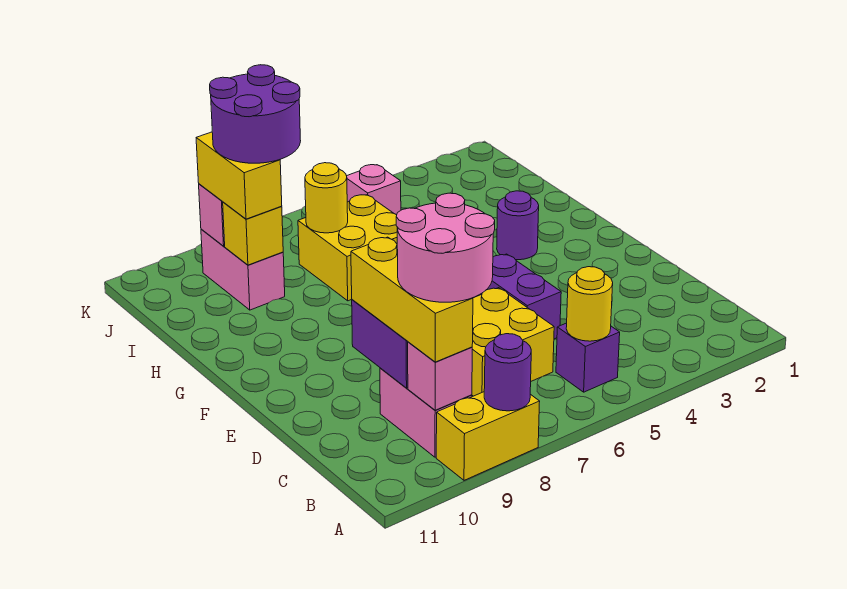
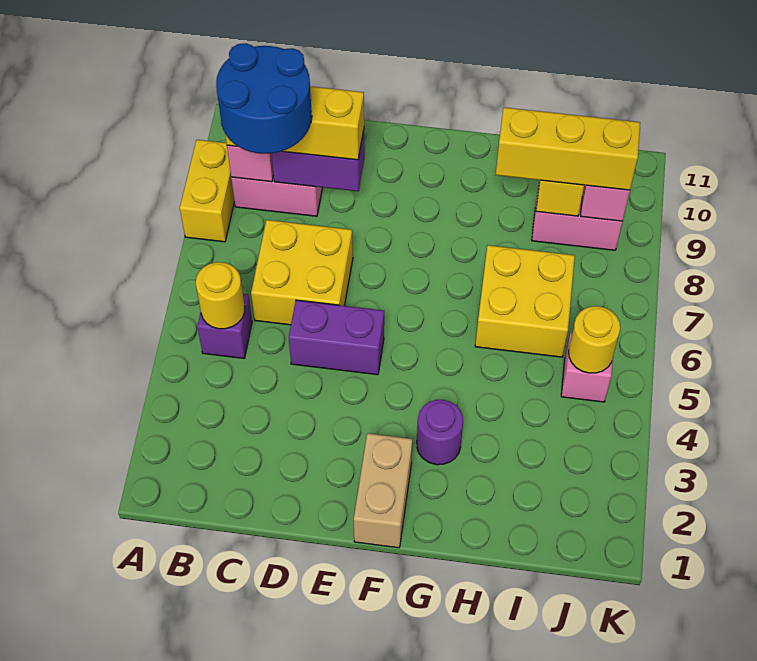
purple round brick A8 level 2 -> none
pink round brick B8:C9 level 4 -> blue round brick B8:C9 level 4
none -> tan brick F1:F2 level 1
yellow round brick I7 level 2 -> yellow round brick J5 level 2
purple round brick I8:J9 level 4 -> none
yellow brick I9:J9 level 3 -> yellow brick H9:J9 level 3

